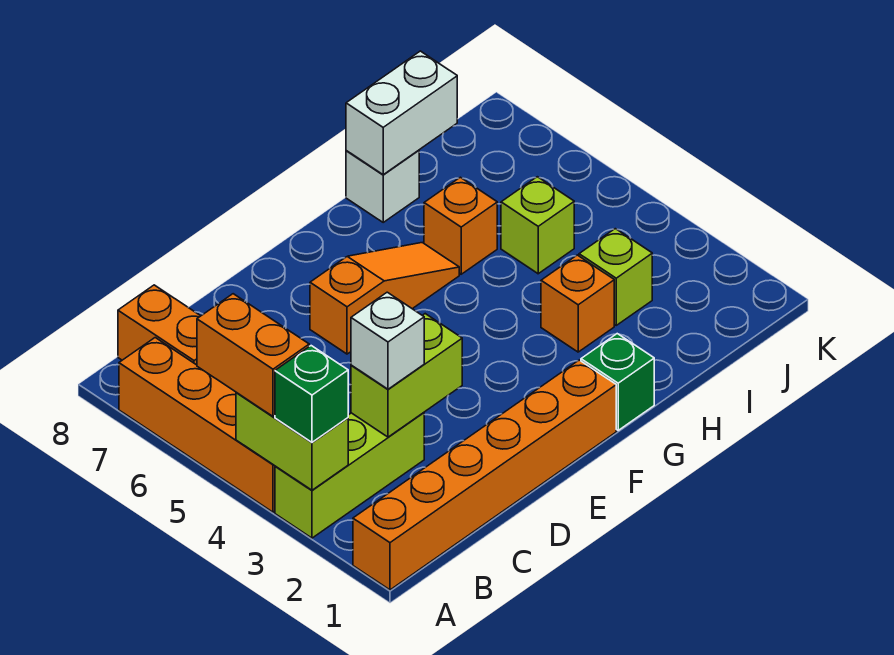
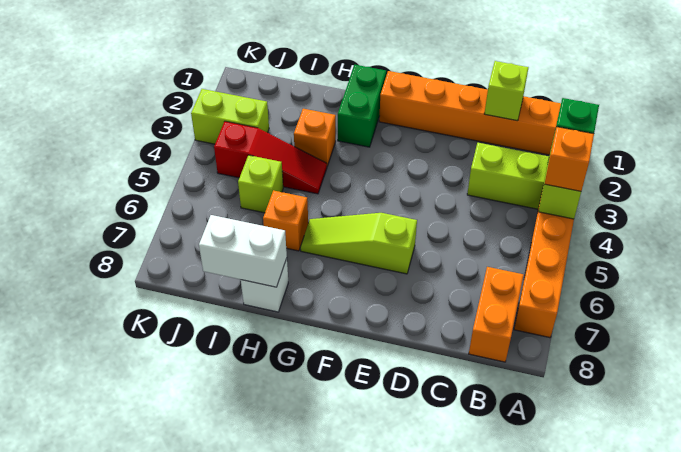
orange brick A4:A5 level 3 -> orange brick A4 level 3
lime brick C3:D3 level 2 -> lime brick J3:K3 level 1
white brick C3 level 3 -> none
orange slope E6:G6 level 1 top E -> lime slope E6:G6 level 1 top E
green brick G1 level 1 -> green brick G1:G2 level 1
none -> red slope H4:J4 level 1 top J
lime brick I3 level 1 -> lime brick C1 level 2

